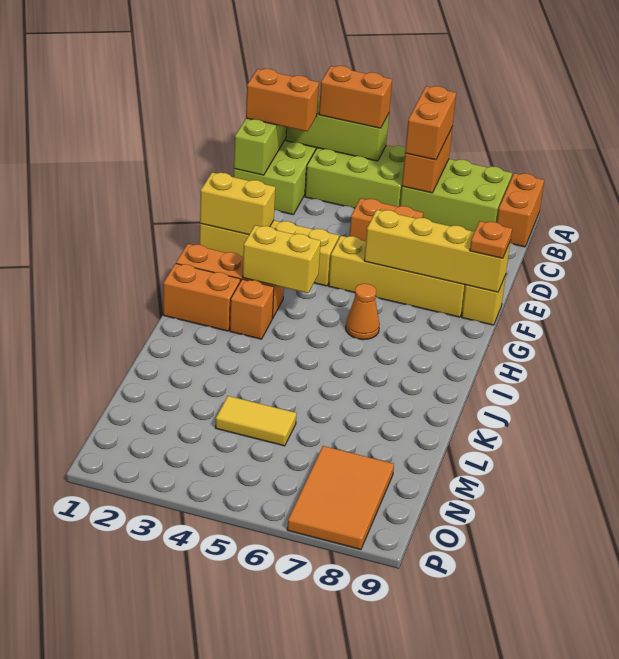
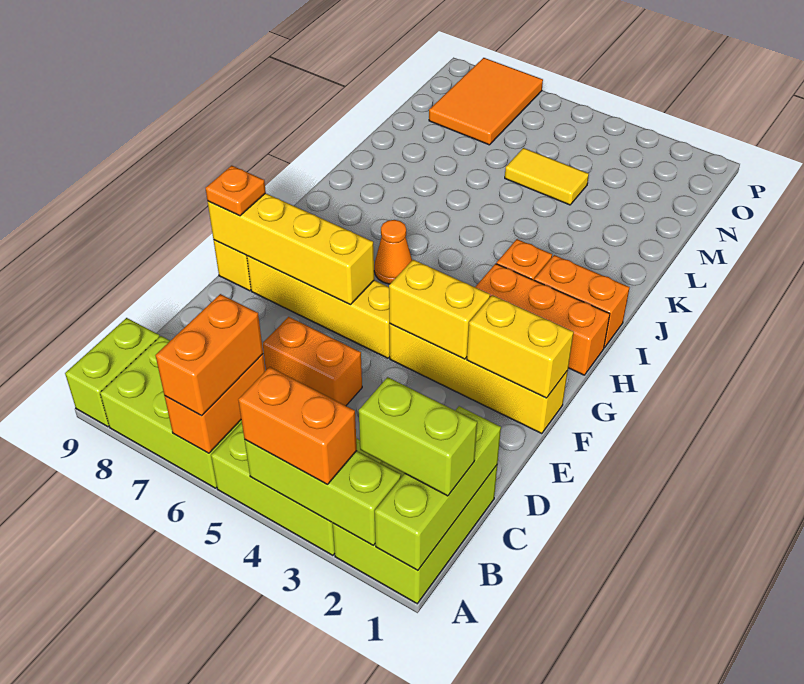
orange brick A9:B9 level 1 -> lime brick A9:B9 level 1
orange brick B1:B2 level 3 -> lime brick B1:B2 level 3
yellow brick H3:H4 level 2 -> yellow brick F3:F4 level 2

